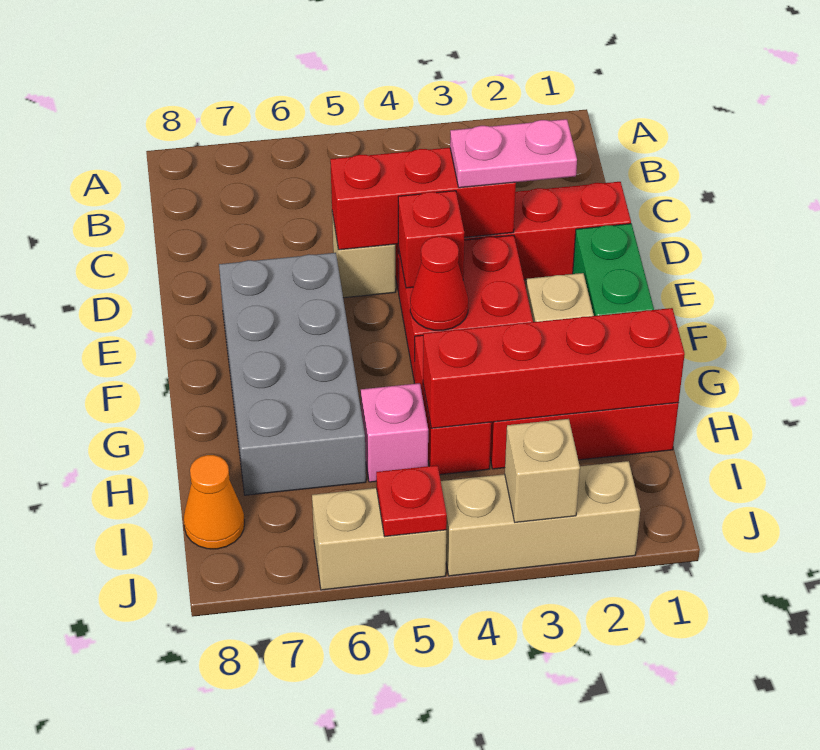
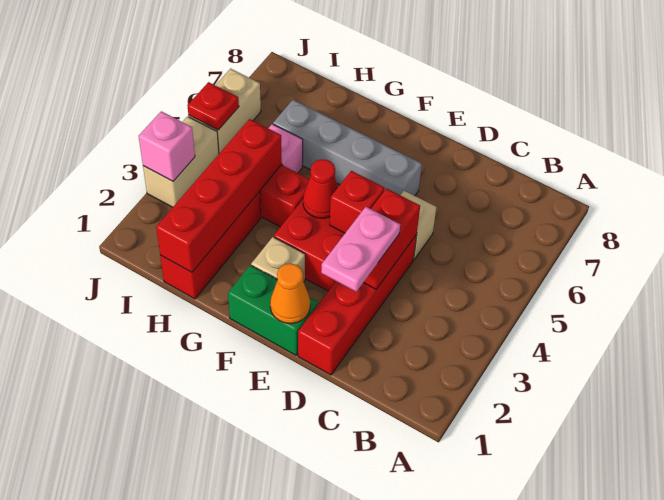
red brick D3:D5 level 2 -> red brick D3:D4 level 2
grey brick E6:H7 level 1 -> grey brick E6:H6 level 1
orange cone I8 level 1 -> orange cone E1 level 2
tan brick J2:J4 level 1 -> tan brick J3:J4 level 1
tan brick J3 level 2 -> pink brick J3 level 2

